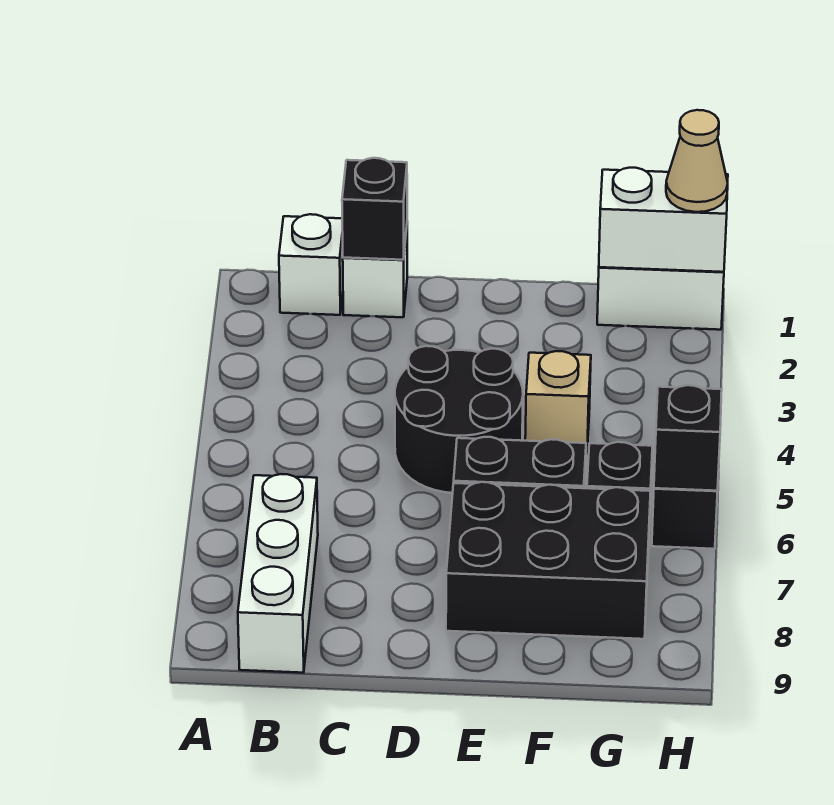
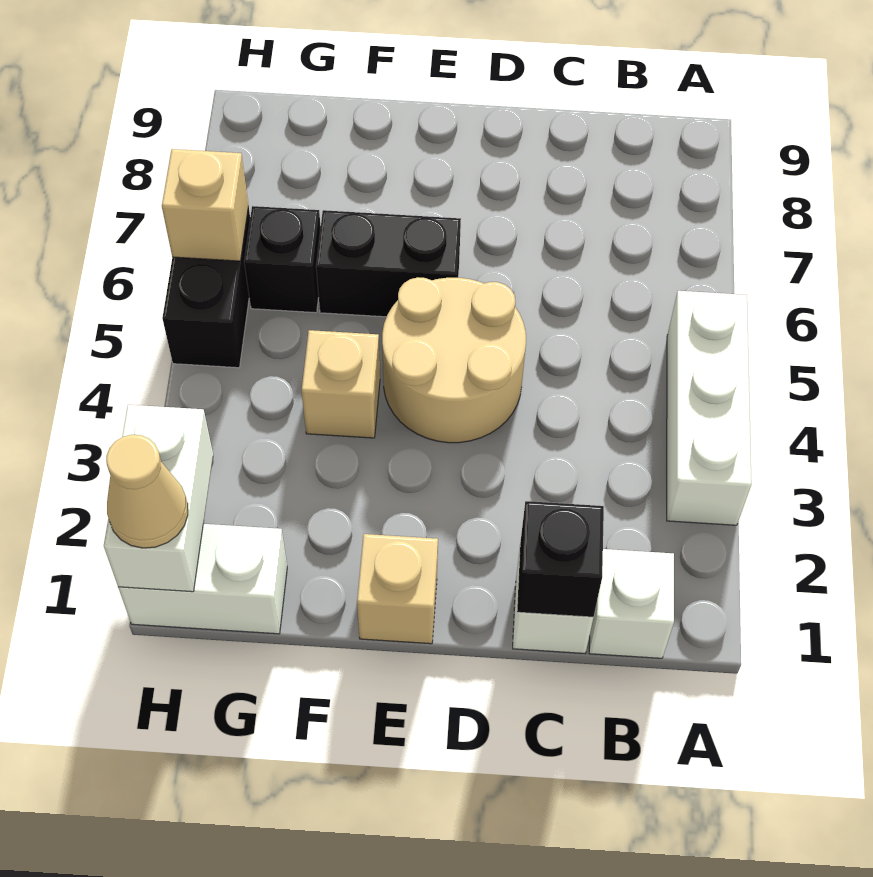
white brick B7:B9 level 1 -> white brick A3:A5 level 1
black round brick D4:E5 level 1 -> tan round brick D4:E5 level 1
none -> tan brick E1 level 1
black brick E7:G8 level 1 -> none
white brick G1:H1 level 2 -> white brick H1:H2 level 2
black brick H6 level 2 -> tan brick H6 level 2

